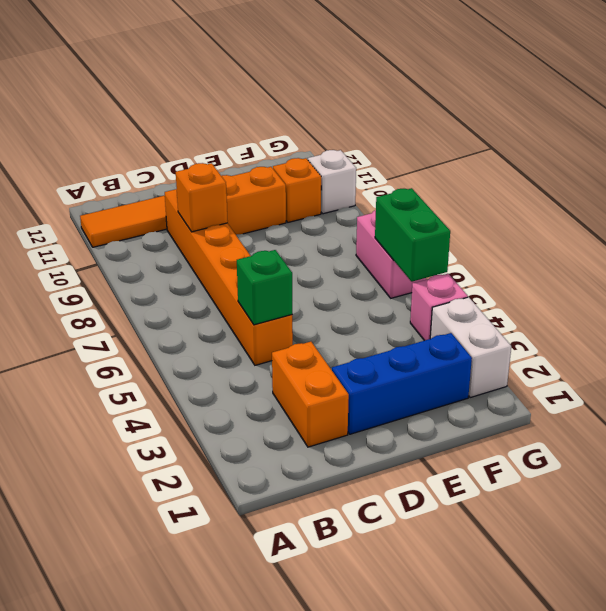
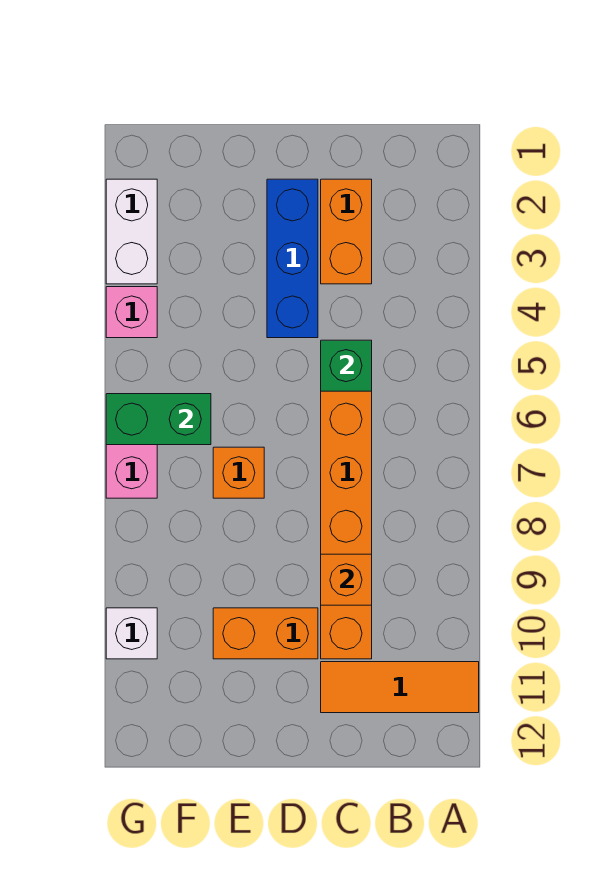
blue brick D2:F2 level 1 -> blue brick D2:D4 level 1
orange brick F10 level 1 -> orange brick E7 level 1
green brick G5:G6 level 2 -> green brick F6:G6 level 2

